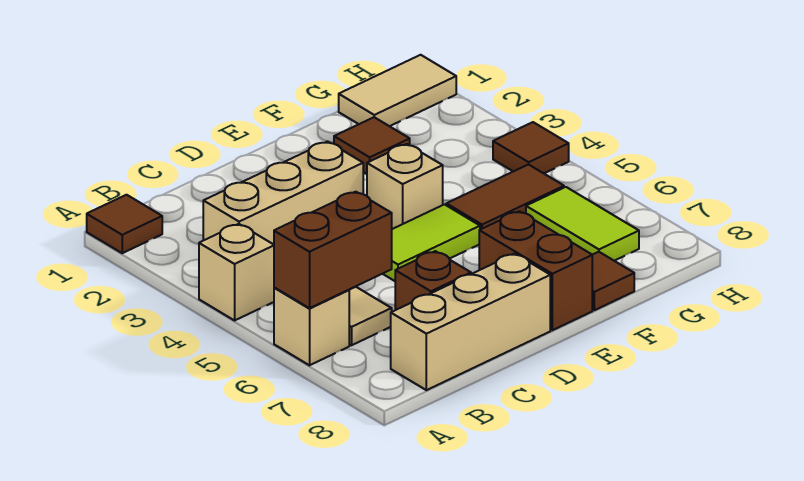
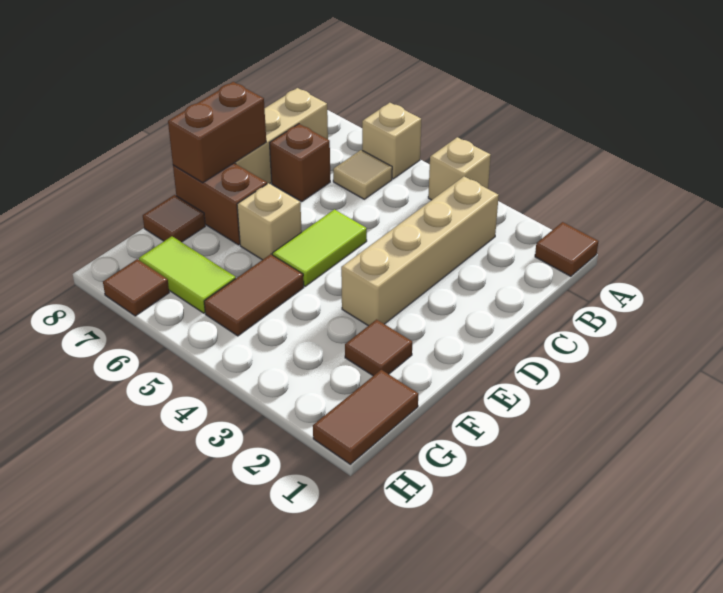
brown brick A6:B6 level 2 -> brown brick D8:E8 level 2
tan brick B3:D3 level 1 -> tan brick B3:E3 level 1
tan brick E4 level 1 -> tan brick E6 level 1
tan tile G1:H1 level 1 -> brown tile G1:H1 level 1
brown tile H4 level 1 -> brown tile H7 level 1

